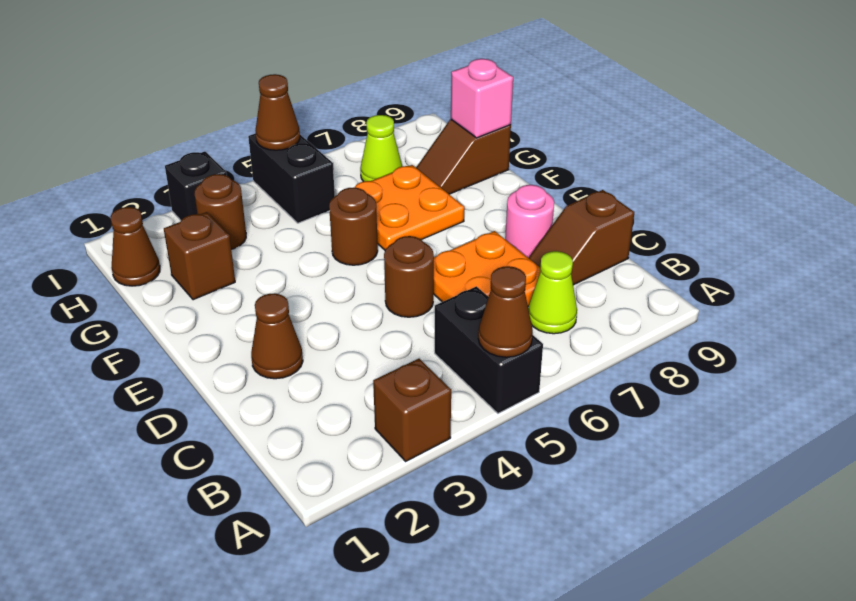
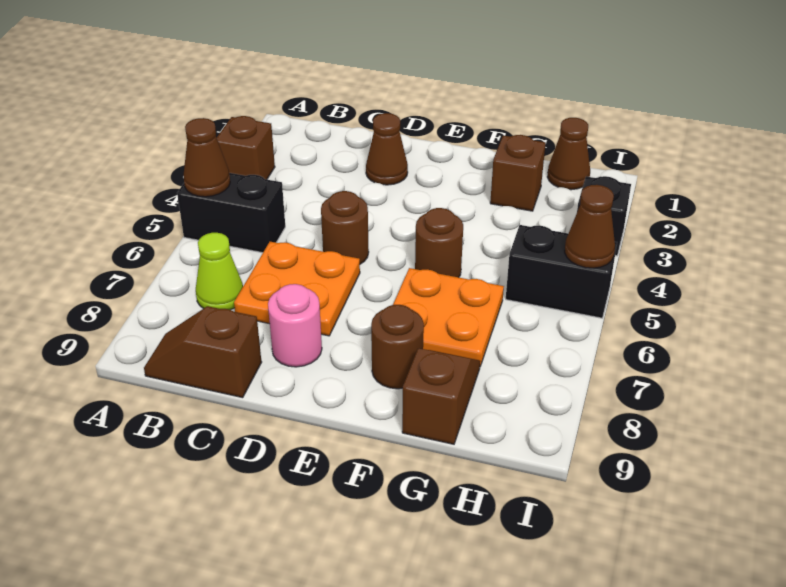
brown slope C8:C9 level 1 top 9 -> brown slope B9:C9 level 1 top C
pink brick G9 level 2 -> none
brown round brick H3 level 1 -> brown round brick F8 level 1
lime cone H7 level 1 -> none

